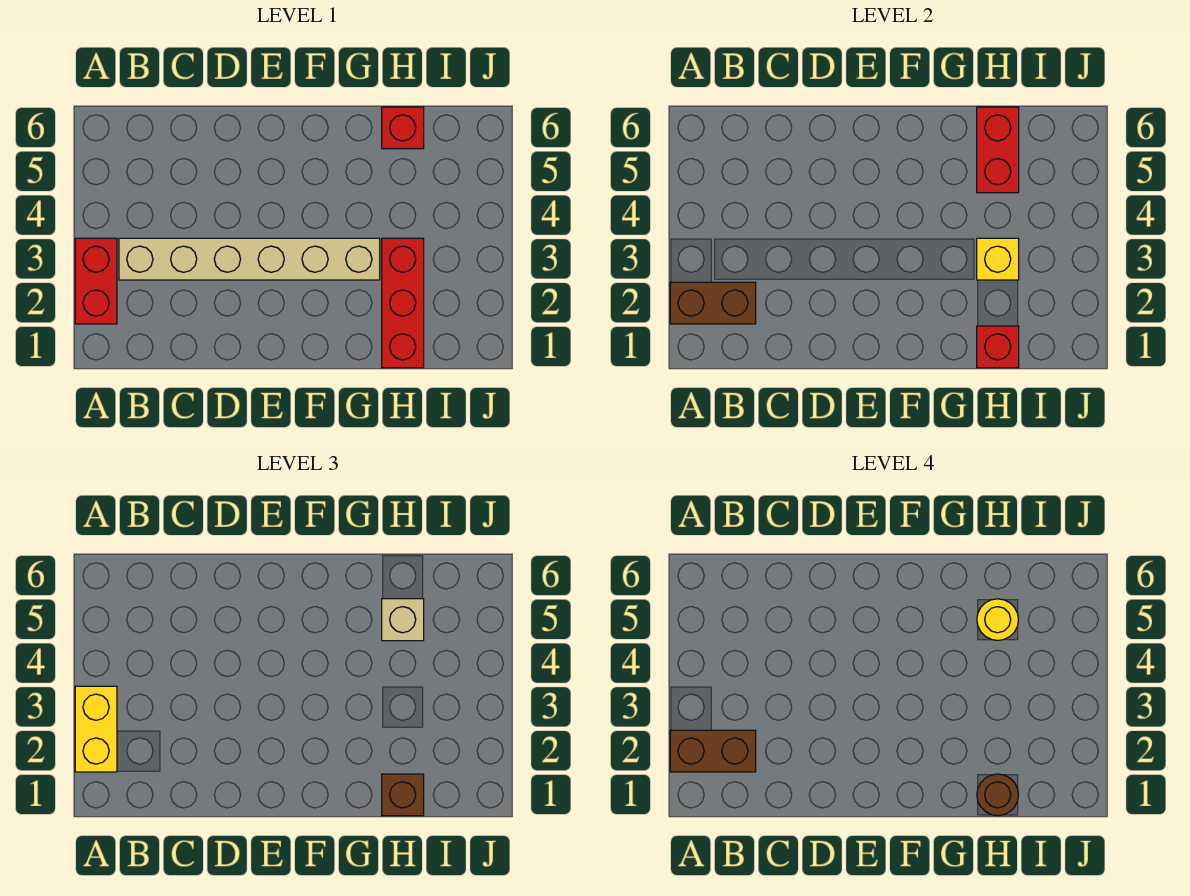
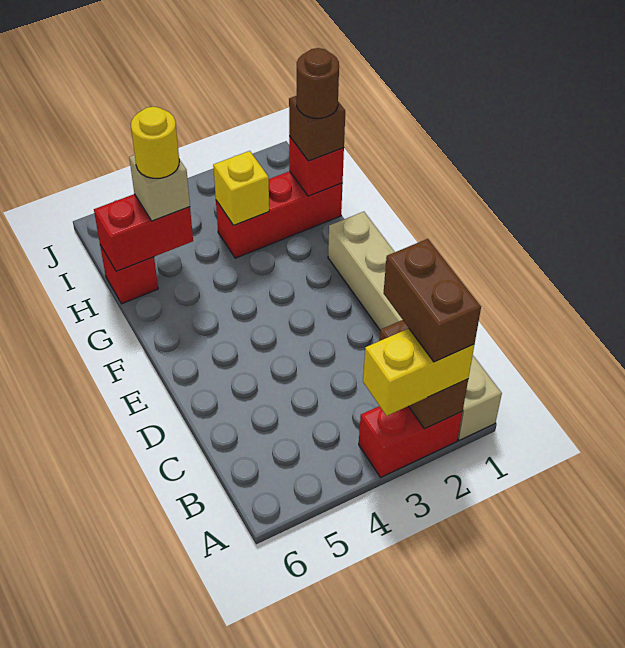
tan brick B3:G3 level 1 -> tan brick A1:F1 level 1

